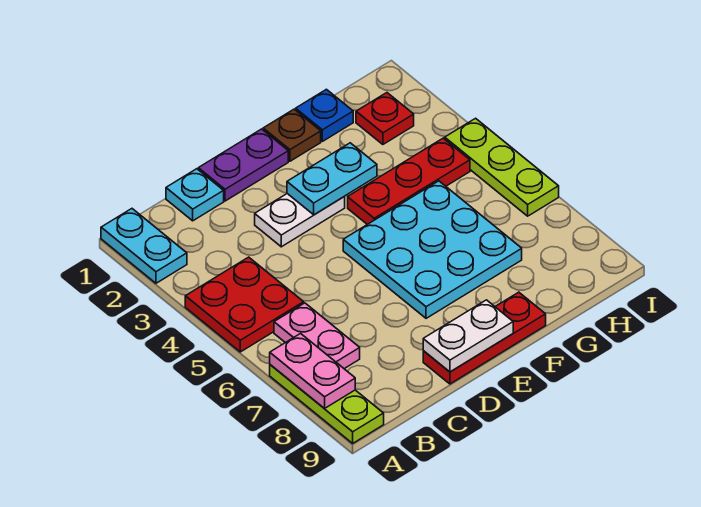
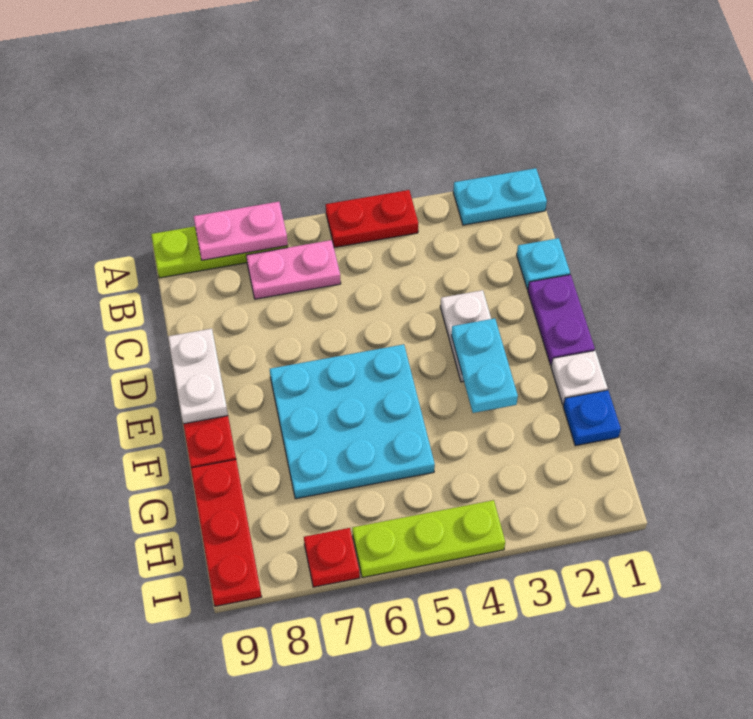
red plate A4:B5 level 1 -> red plate A4:A5 level 1
brown plate F1 level 1 -> white plate F1 level 1
red plate F4:H4 level 1 -> red plate G9:I9 level 1
red plate H2 level 1 -> red plate I7 level 1

